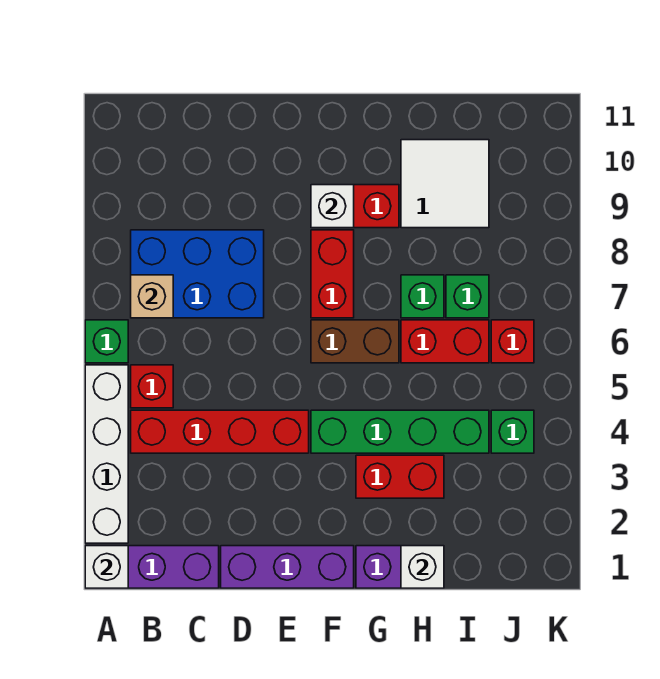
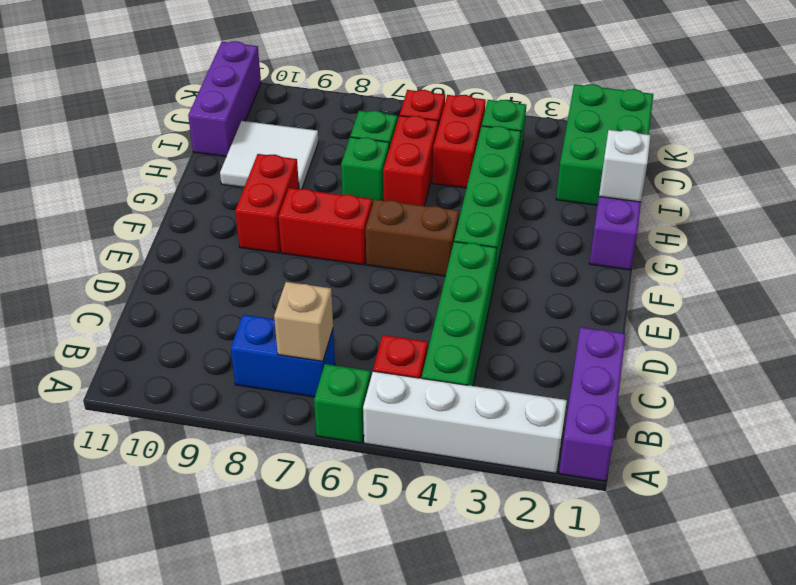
white brick A1 level 2 -> none
red brick B4:E4 level 1 -> green brick B4:E4 level 1
blue brick B7:D8 level 1 -> blue brick B7:B8 level 1
purple brick D1:F1 level 1 -> purple brick I11:K11 level 1
brown brick F6:G6 level 1 -> brown brick F5:F6 level 1
white brick F9 level 2 -> none
red brick G3:H3 level 1 -> red brick I5:J5 level 1
none -> green brick I1:K2 level 1

